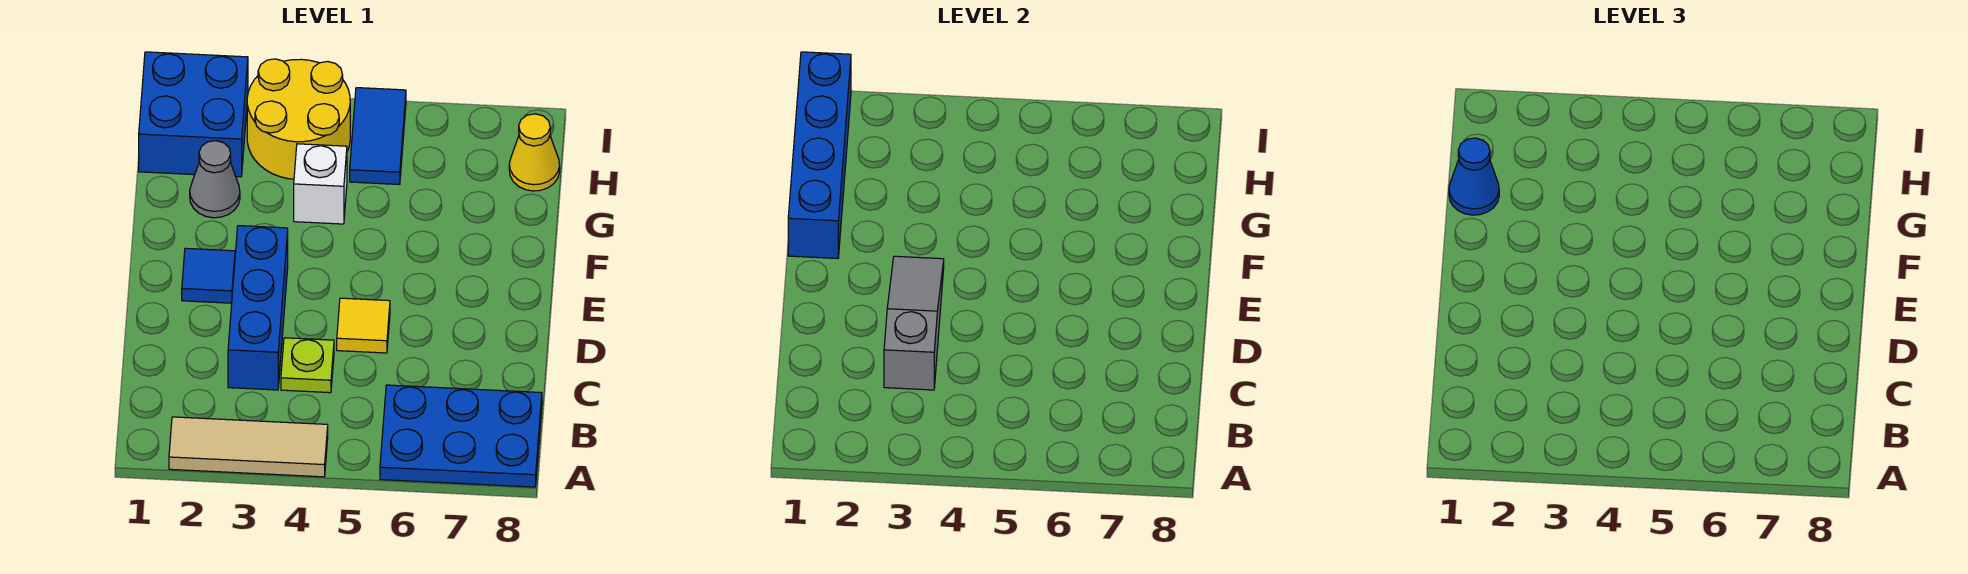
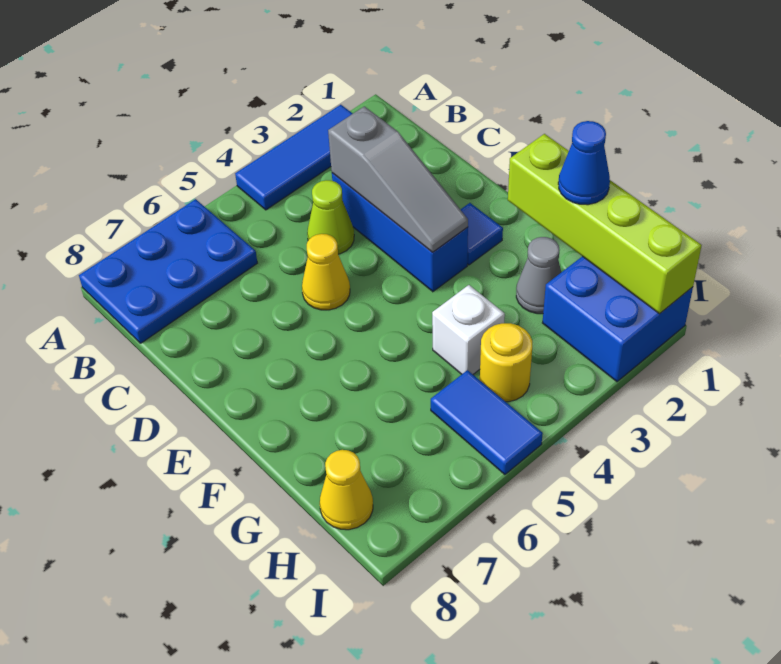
tan tile A2:A4 level 1 -> blue tile A2:A4 level 1
lime plate C4 level 1 -> lime cone C4 level 1
yellow tile D5 level 1 -> yellow cone D5 level 1
blue brick F1:I1 level 2 -> lime brick F1:I1 level 2
yellow round brick H3:I4 level 1 -> yellow round brick H4 level 1

